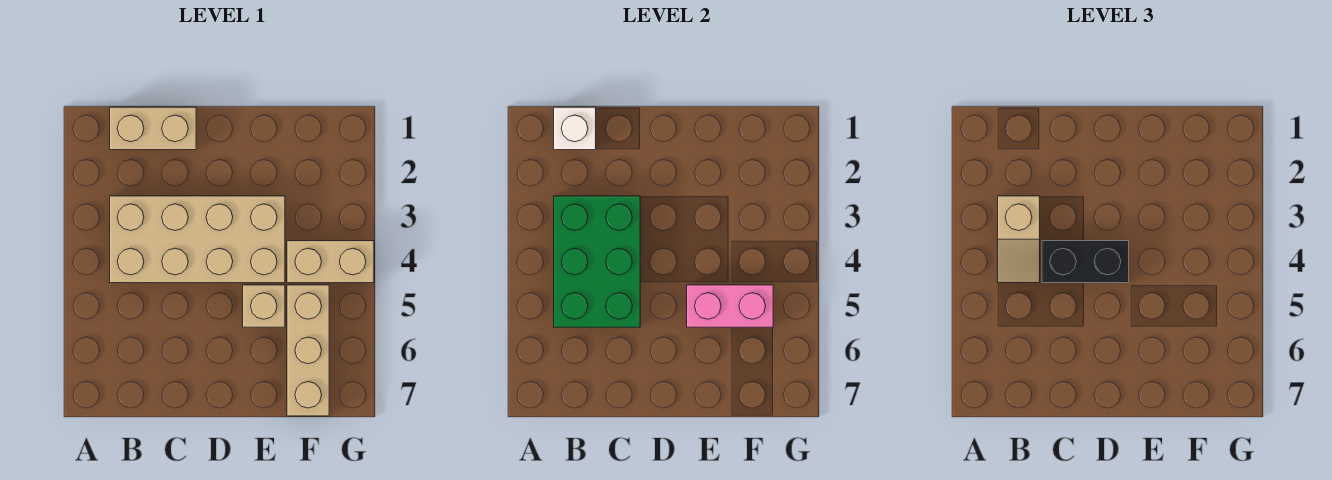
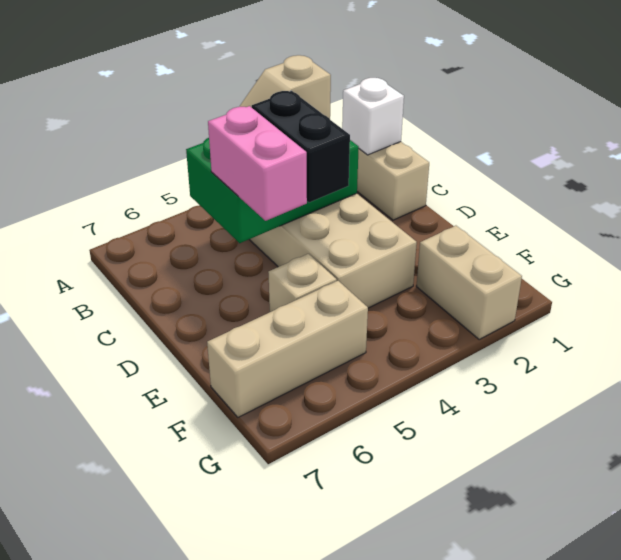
pink brick E5:F5 level 2 -> pink brick C5:D5 level 3
tan brick F4:G4 level 1 -> tan brick F2:G2 level 1

